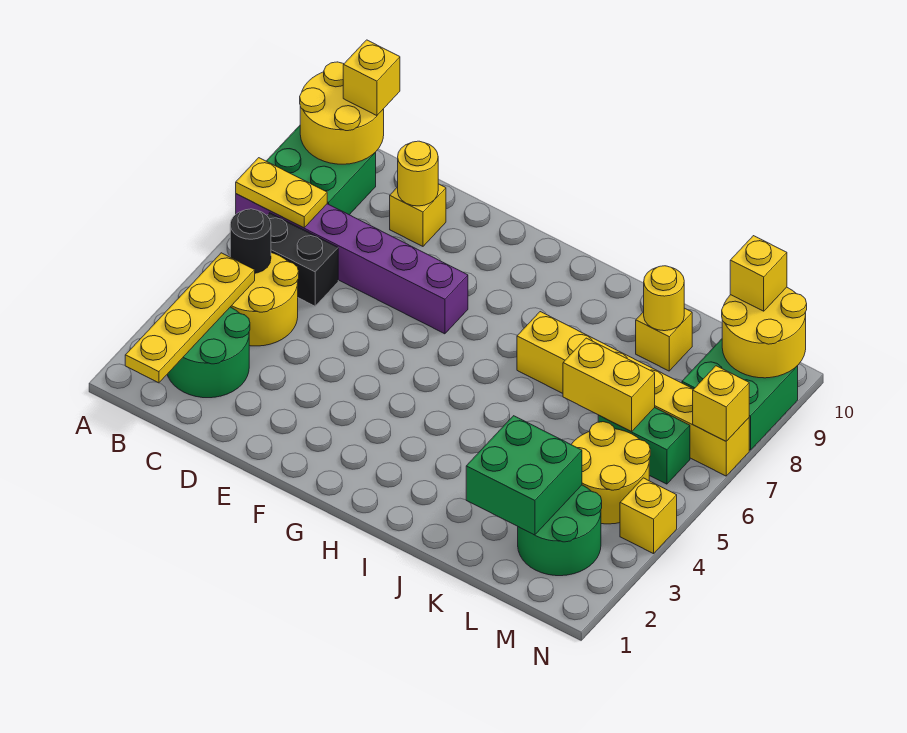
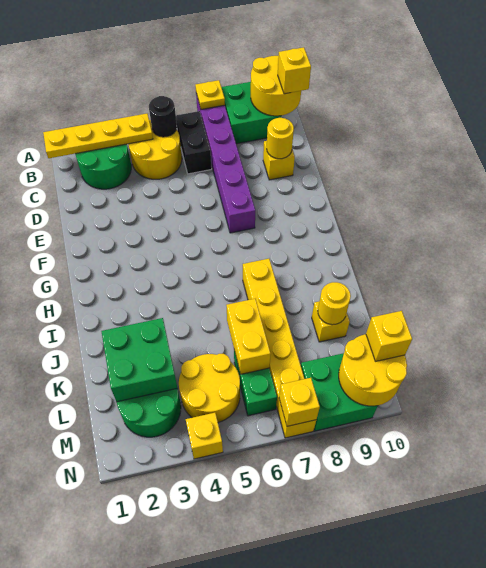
yellow plate A7:B7 level 2 -> yellow plate A7 level 2

